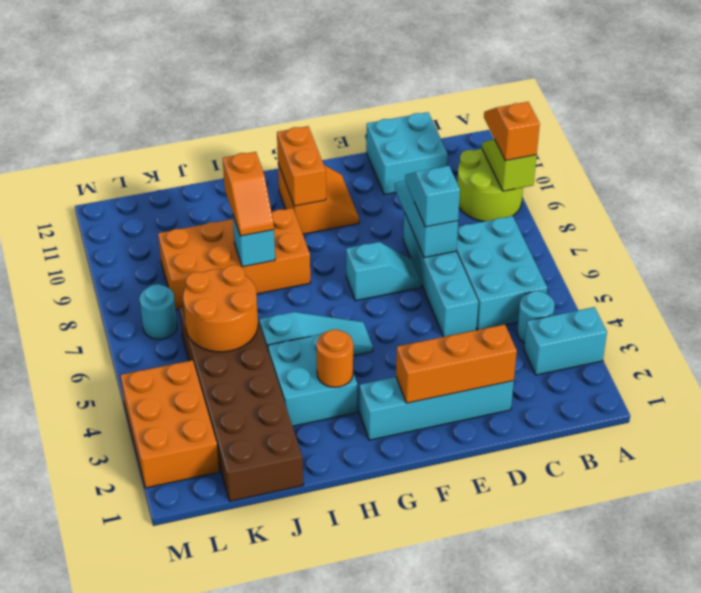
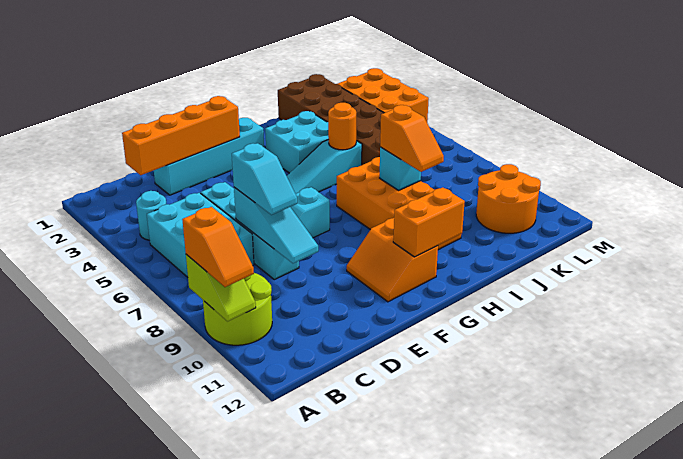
cyan brick A3:B3 level 1 -> none
cyan brick C11:D12 level 1 -> none
orange brick D2:F2 level 2 -> orange brick C2:F2 level 2
orange brick G10:G11 level 2 -> orange brick G11:H11 level 2
orange round brick H3 level 2 -> orange round brick I5 level 2
orange brick H8:K9 level 1 -> orange brick H7:I10 level 1
orange slope I8:I9 level 3 top 9 -> orange slope I8:I9 level 3 top 8
orange round brick J5:K6 level 2 -> orange round brick K10:L11 level 1
cyan round brick L7 level 1 -> none

